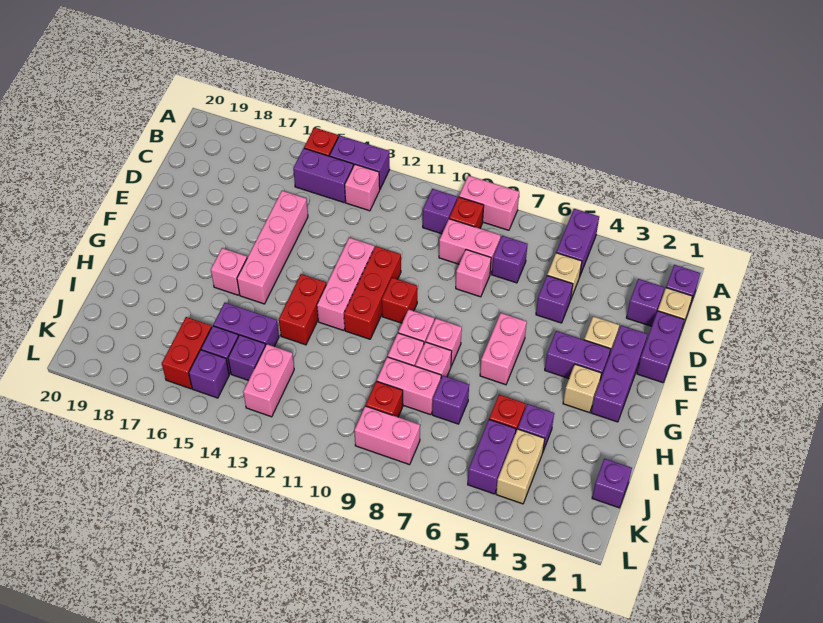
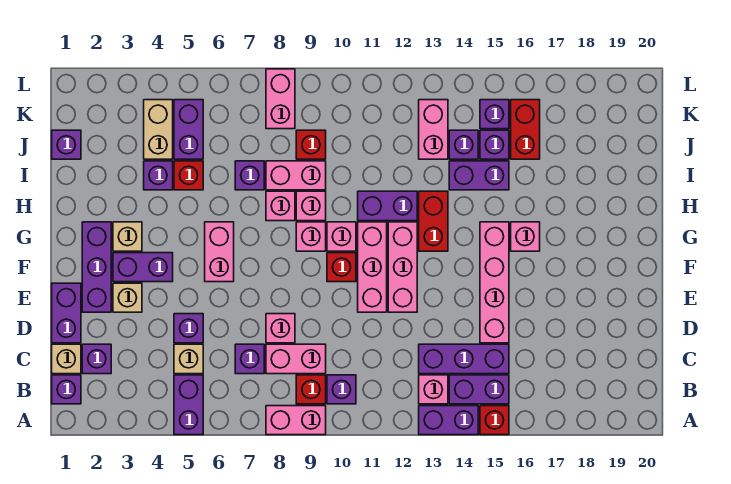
none -> purple brick C13:C15 level 1
red brick E11:G11 level 1 -> pink brick E11:G11 level 1
pink brick G8 level 1 -> pink brick G10 level 1
none -> purple brick H11:H12 level 1
pink brick K8:K9 level 1 -> pink brick K8:L8 level 1

